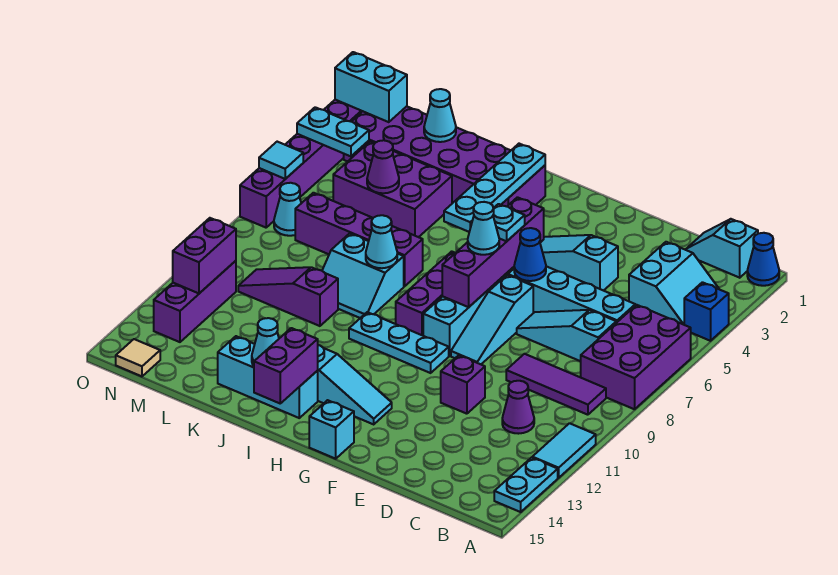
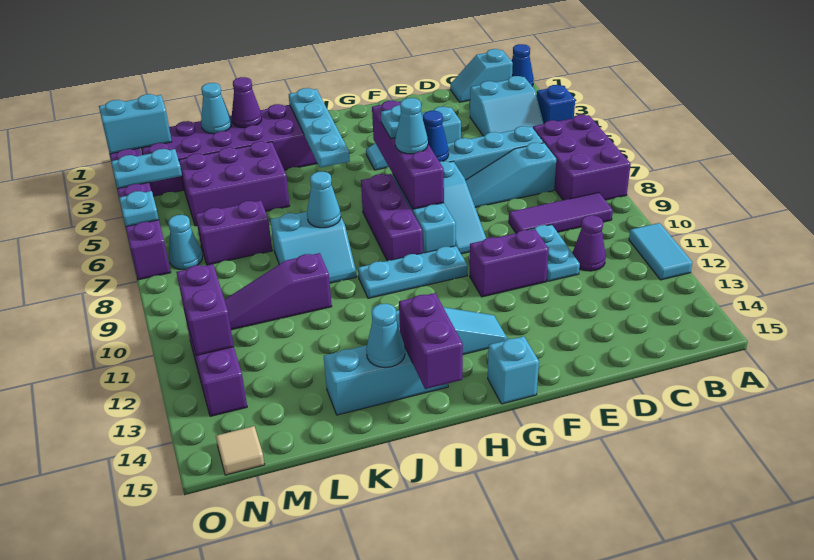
cyan plate A13:A14 level 1 -> cyan plate D10:D11 level 1
cyan slope B3:C4 level 1 top C -> cyan slope B3:C4 level 1 top 3
purple brick E11 level 1 -> purple brick E11:F11 level 1
purple brick J7:M7 level 1 -> purple brick L7:M7 level 1
purple cone L5 level 2 -> purple cone K2 level 2
cyan tile O6 level 2 -> cyan plate O6 level 2

